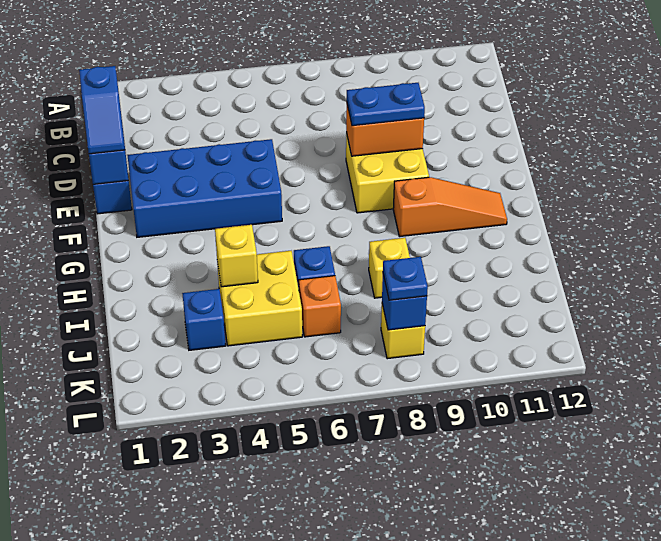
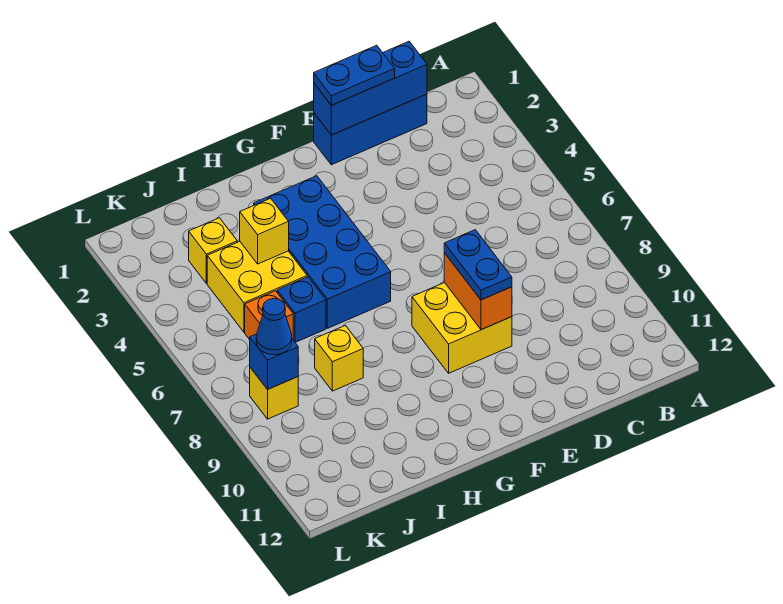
blue slope D1:E1 level 3 top D -> blue plate D1:E1 level 3
blue brick E2:F5 level 1 -> blue brick G3:H6 level 1
orange slope G9:G11 level 1 top 9 -> none
blue brick J3 level 1 -> yellow brick J3 level 1
blue plate K8 level 3 -> blue cone K8 level 3

